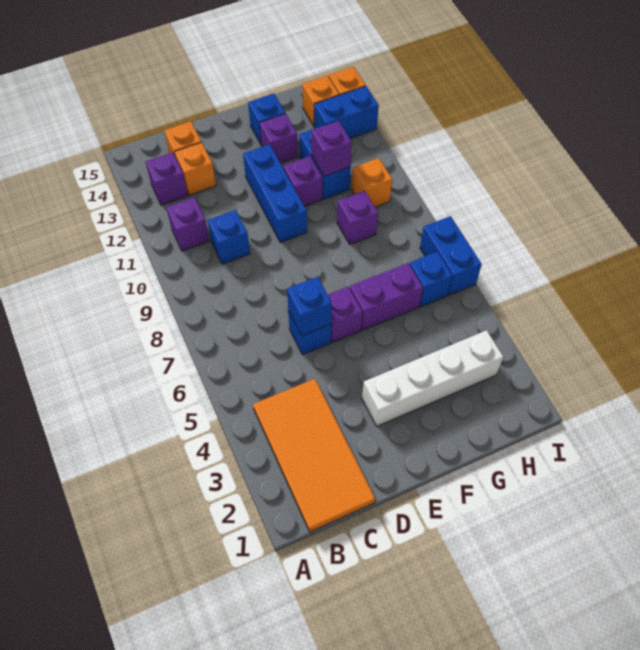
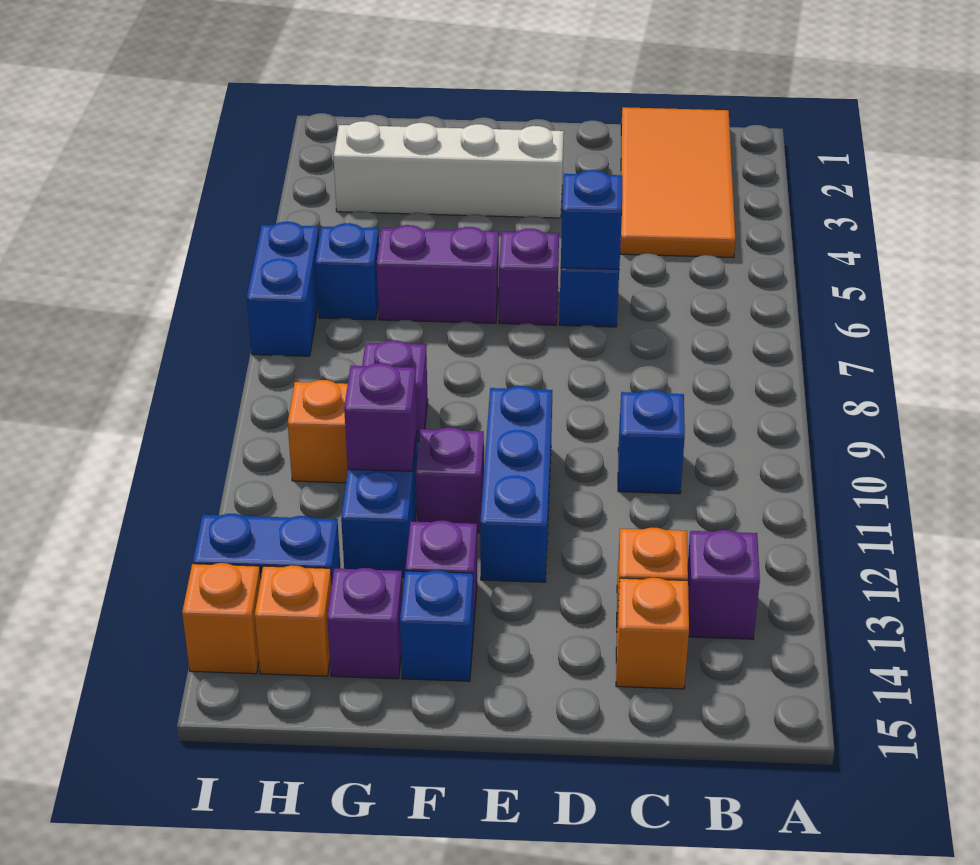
purple brick B11 level 1 -> purple brick G14 level 1

